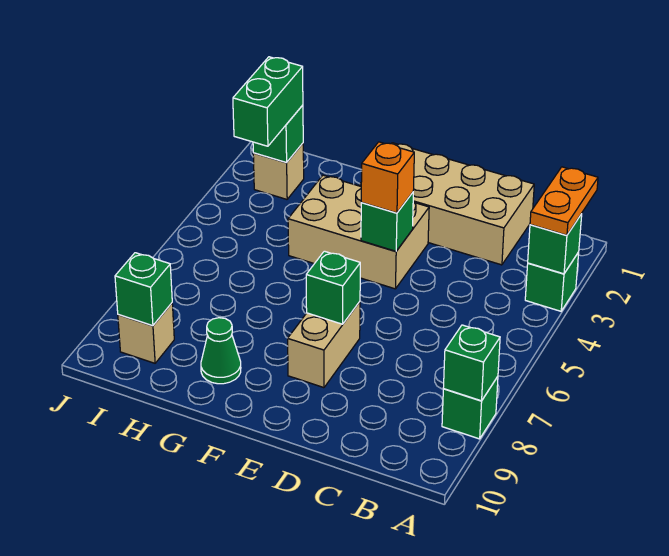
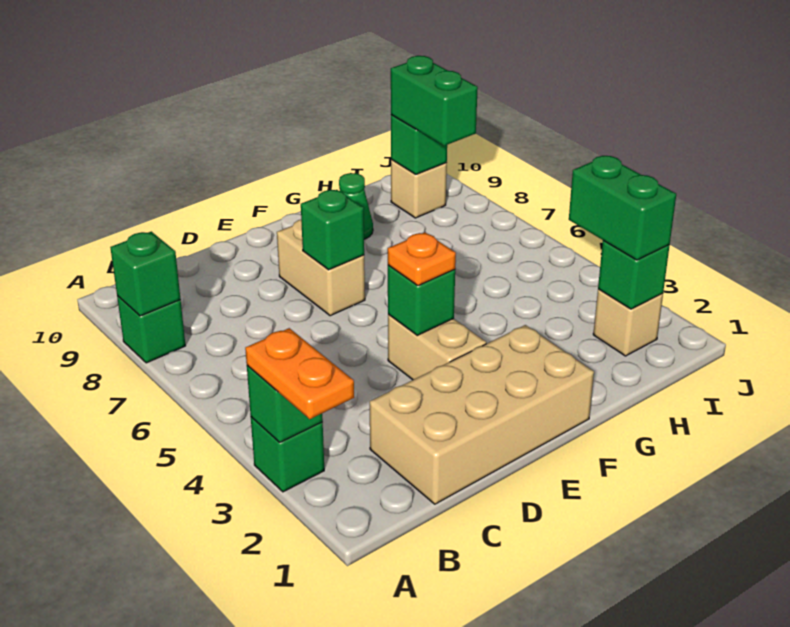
tan brick E3:G4 level 1 -> tan brick E3:E4 level 1
orange brick E4 level 3 -> orange plate E4 level 3
none -> green brick I8:I9 level 3

